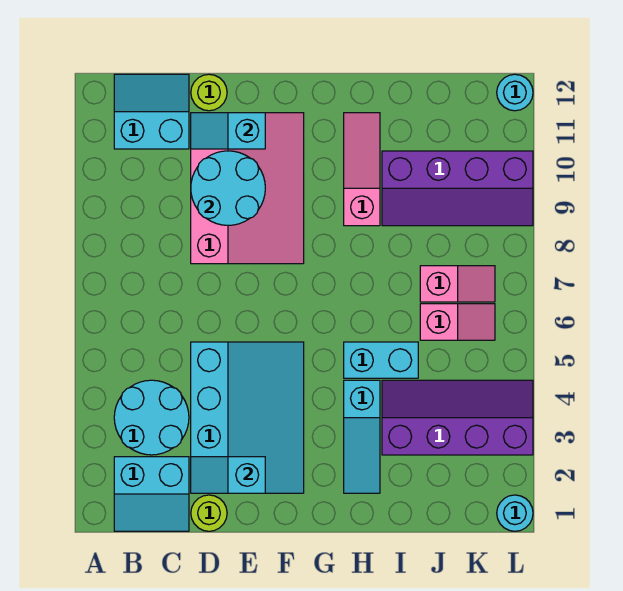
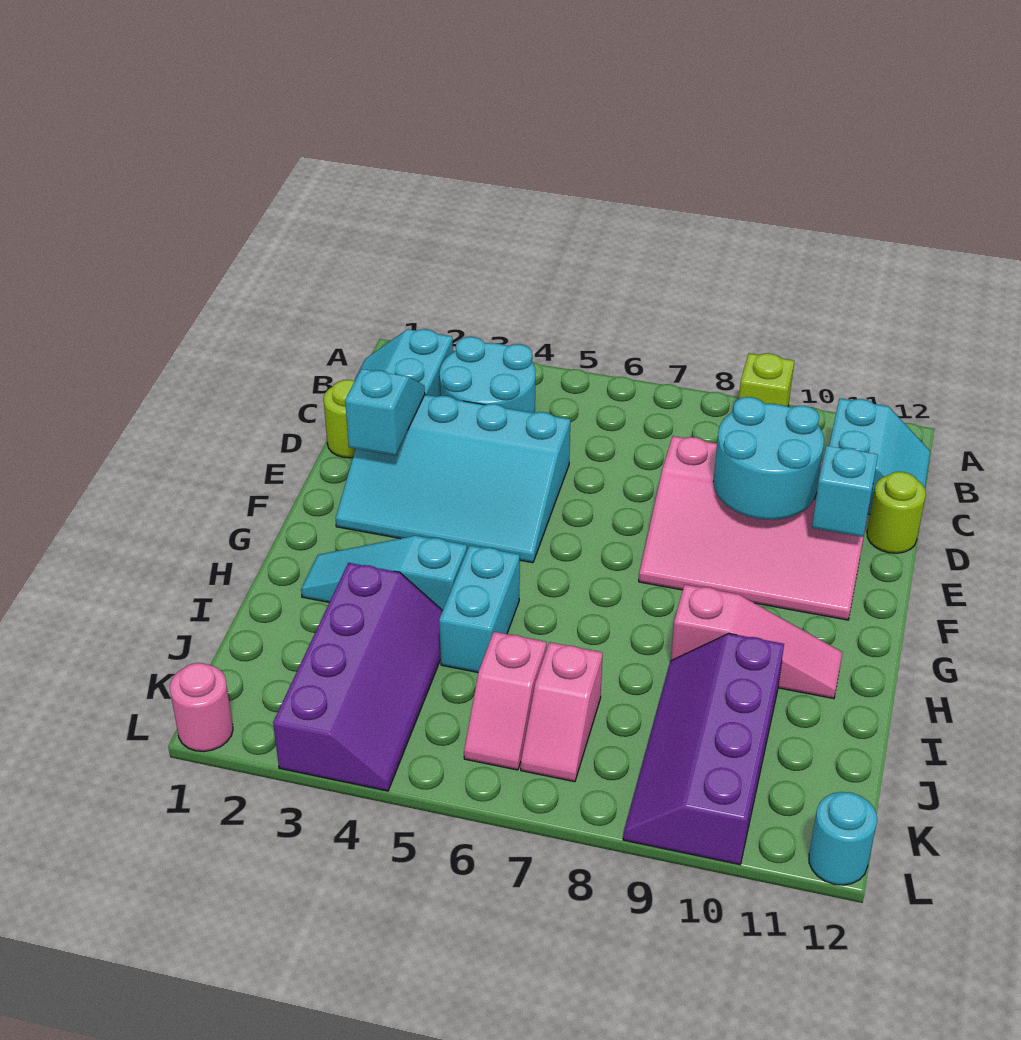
none -> lime brick A9 level 1
cyan round brick L1 level 1 -> pink round brick L1 level 1

